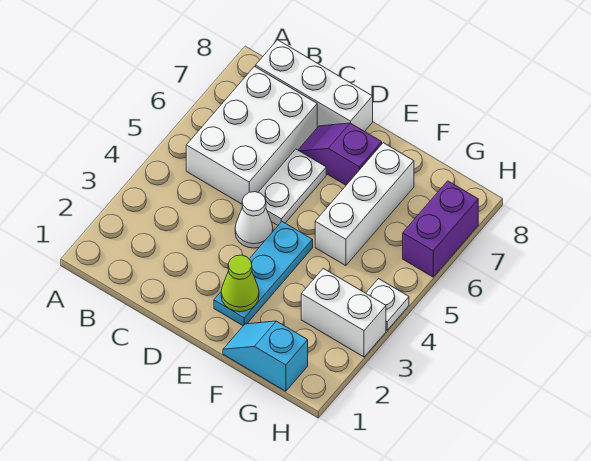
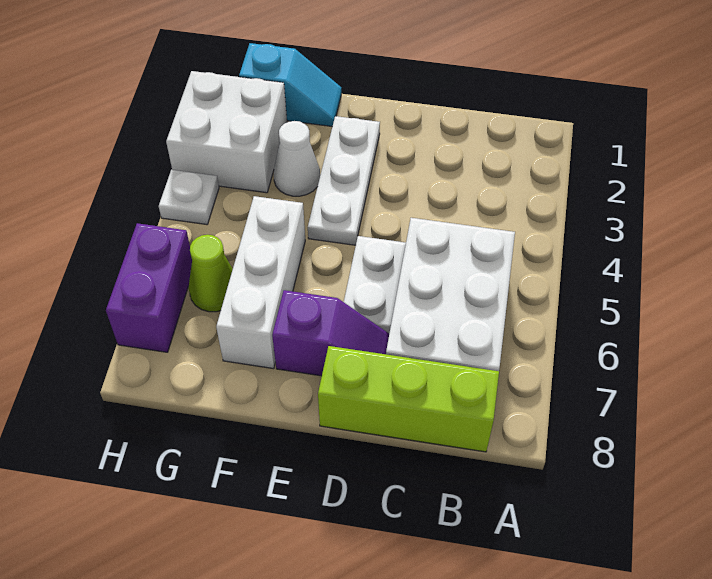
white brick B8:D8 level 1 -> lime brick B8:D8 level 1
white cone D4 level 1 -> white cone F3 level 1
cyan plate E2:E4 level 1 -> white plate E2:E4 level 1
lime cone E2 level 2 -> lime cone G6 level 1
white brick G3:H3 level 1 -> white brick G2:H3 level 1

